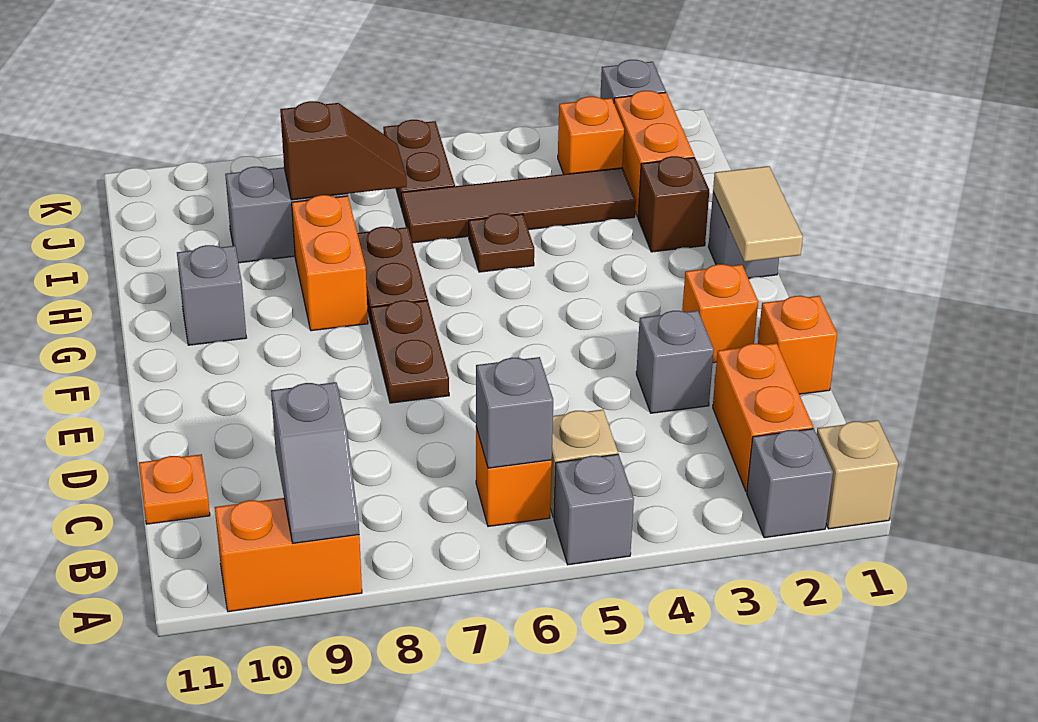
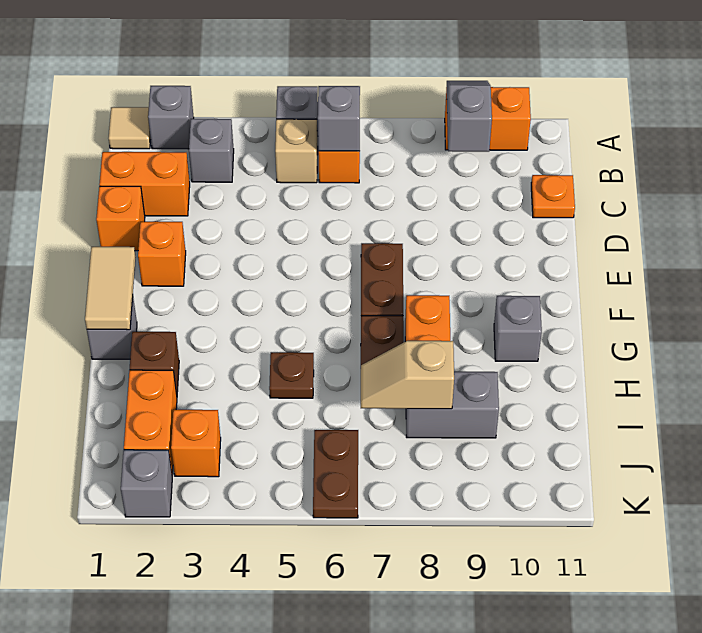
tan brick A1 level 1 -> tan tile A1 level 1
orange brick B2:C2 level 1 -> orange brick C1:C2 level 1
grey brick D3 level 1 -> grey brick B3 level 1
brown tile I3:I6 level 1 -> none
brown slope I7:I8 level 2 top 8 -> tan slope I7:I8 level 2 top 8

